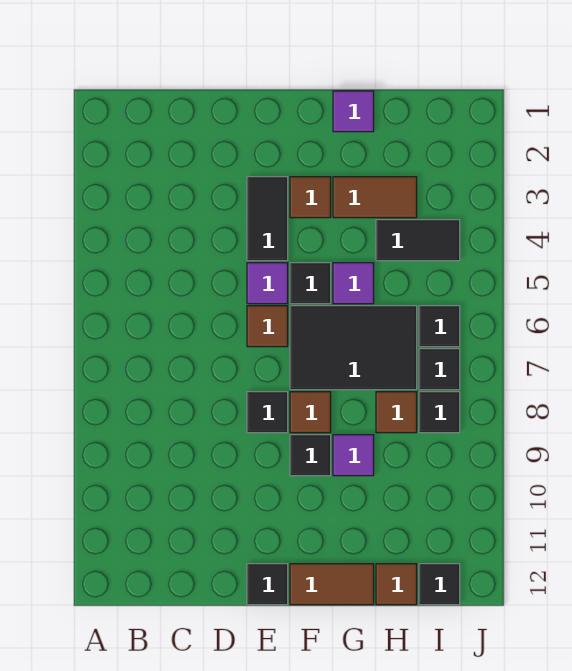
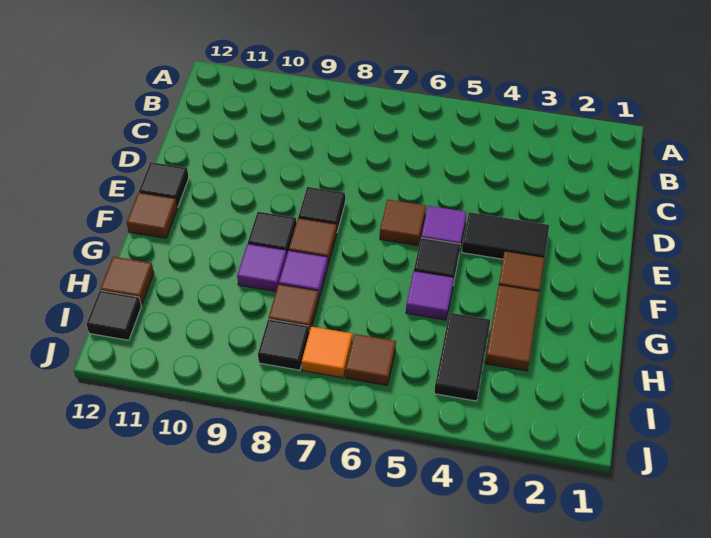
black tile F6:H7 level 1 -> none
brown tile F12:G12 level 1 -> brown tile F12 level 1
purple tile G1 level 1 -> purple tile G8 level 1
black tile I6 level 1 -> brown tile I6 level 1
black tile I7 level 1 -> orange tile I7 level 1

